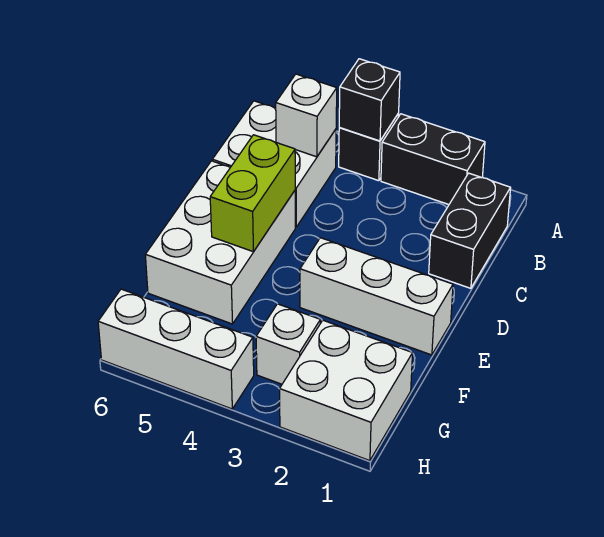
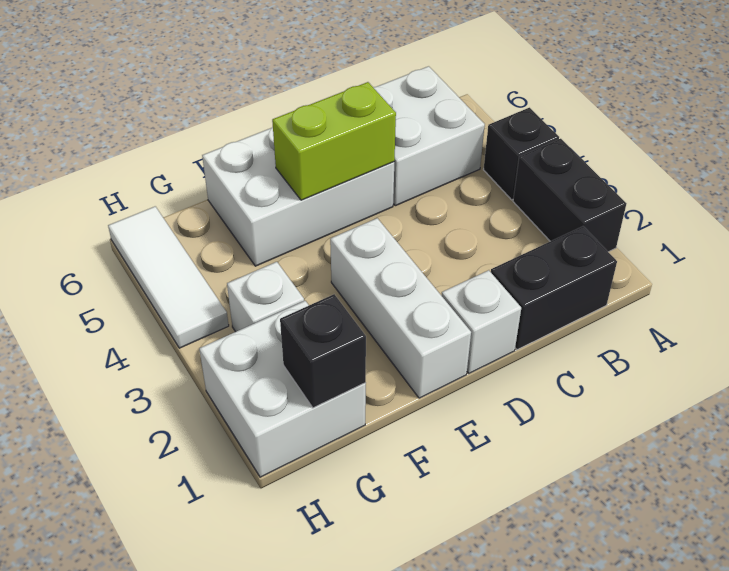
black brick A4 level 2 -> black brick G1 level 2
white brick B5 level 2 -> white brick D1 level 1
white brick H4:H6 level 1 -> white tile H4:H6 level 1

